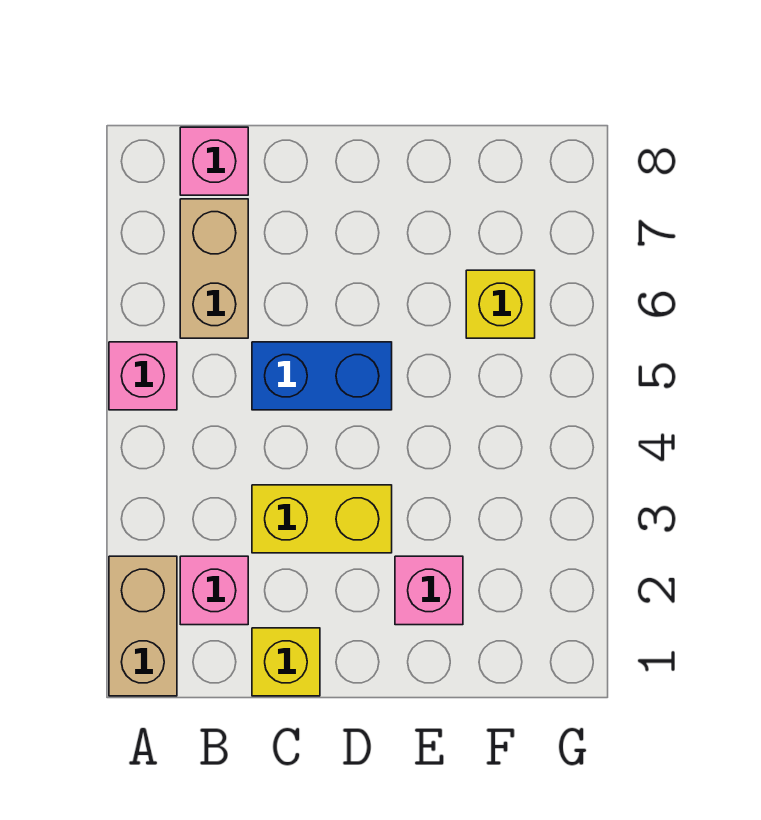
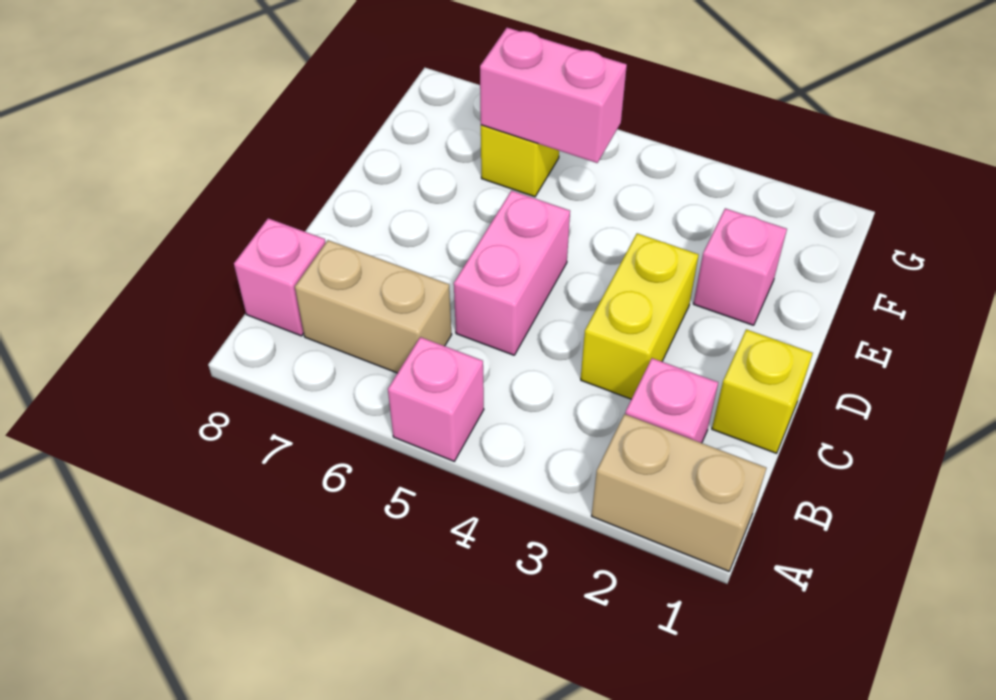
blue brick C5:D5 level 1 -> pink brick C5:D5 level 1
none -> pink brick F5:F6 level 2

